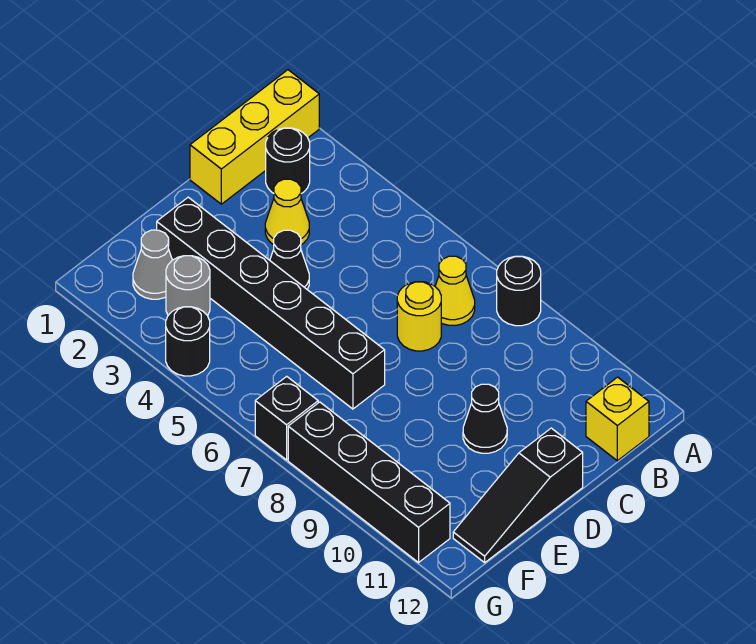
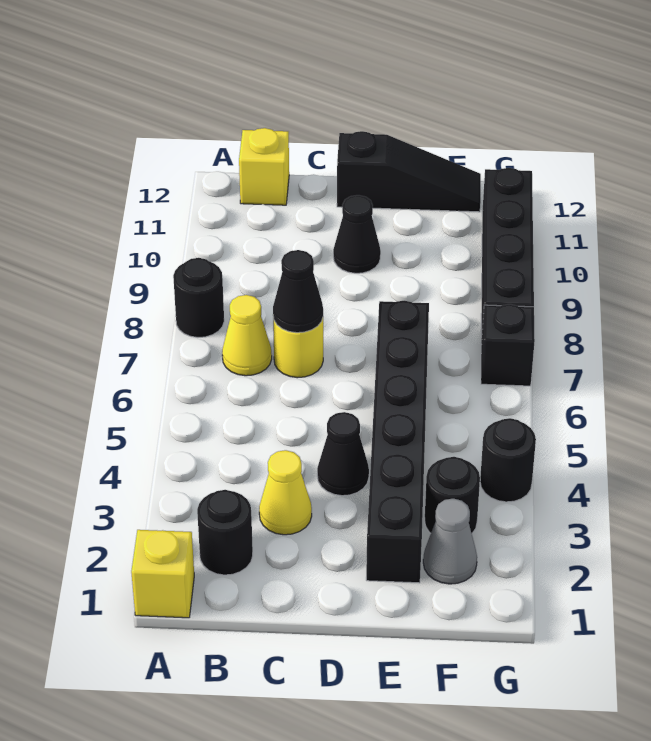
yellow brick A1:C1 level 1 -> yellow brick A1 level 1
none -> black cone C7 level 2
grey round brick F3 level 1 -> black round brick F3 level 1

